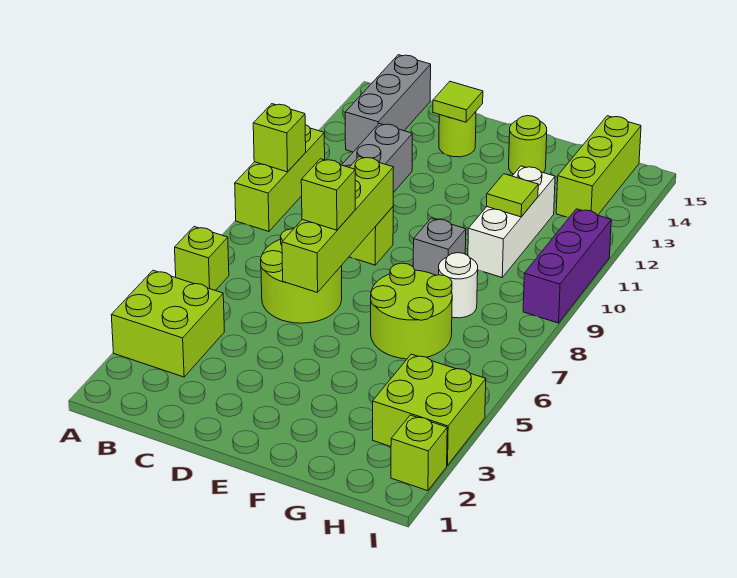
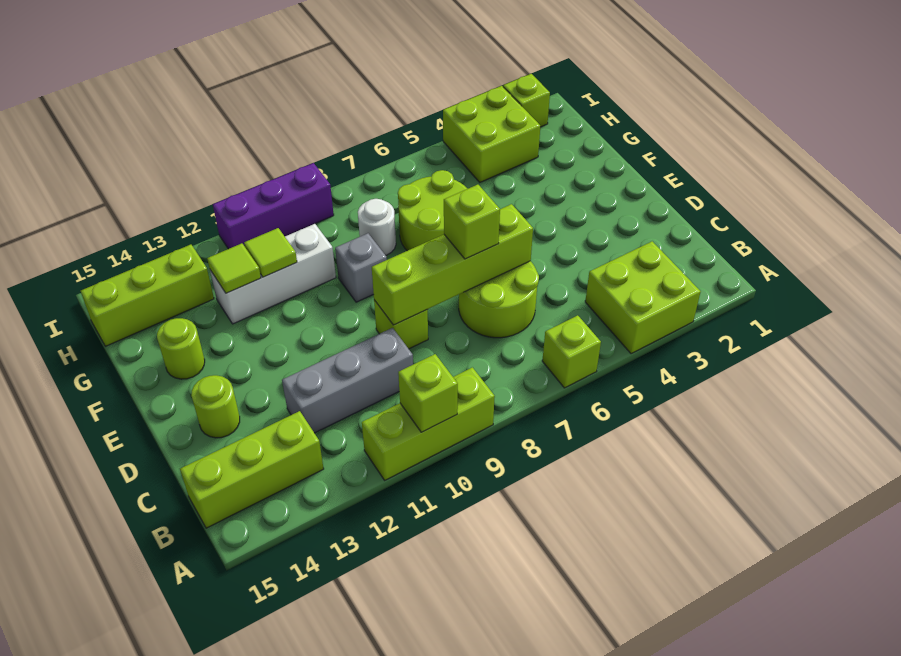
grey brick B13:B15 level 1 -> lime brick B13:B15 level 1
lime tile D14 level 2 -> lime tile G12 level 2

